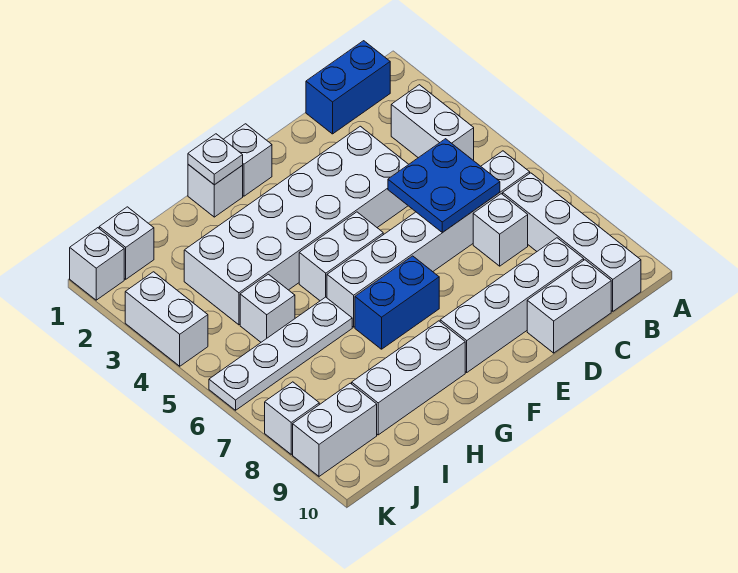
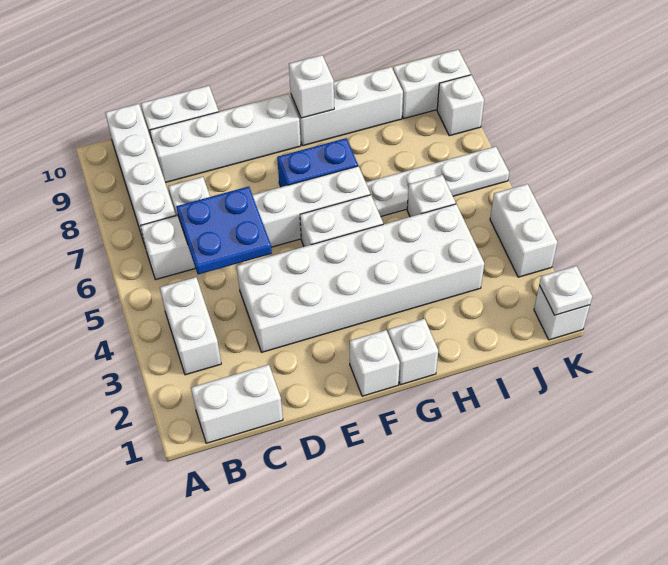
blue brick B1:C1 level 1 -> white brick B1:C1 level 1
white plate G1 level 2 -> white plate K1 level 2
white brick J1 level 1 -> white brick G9 level 2

